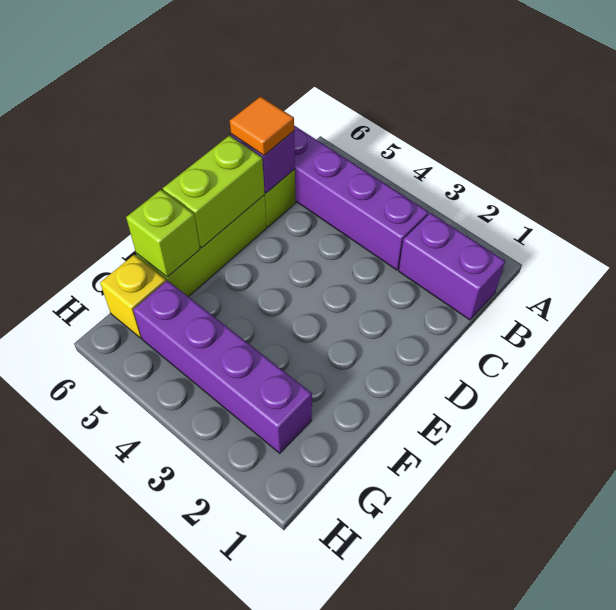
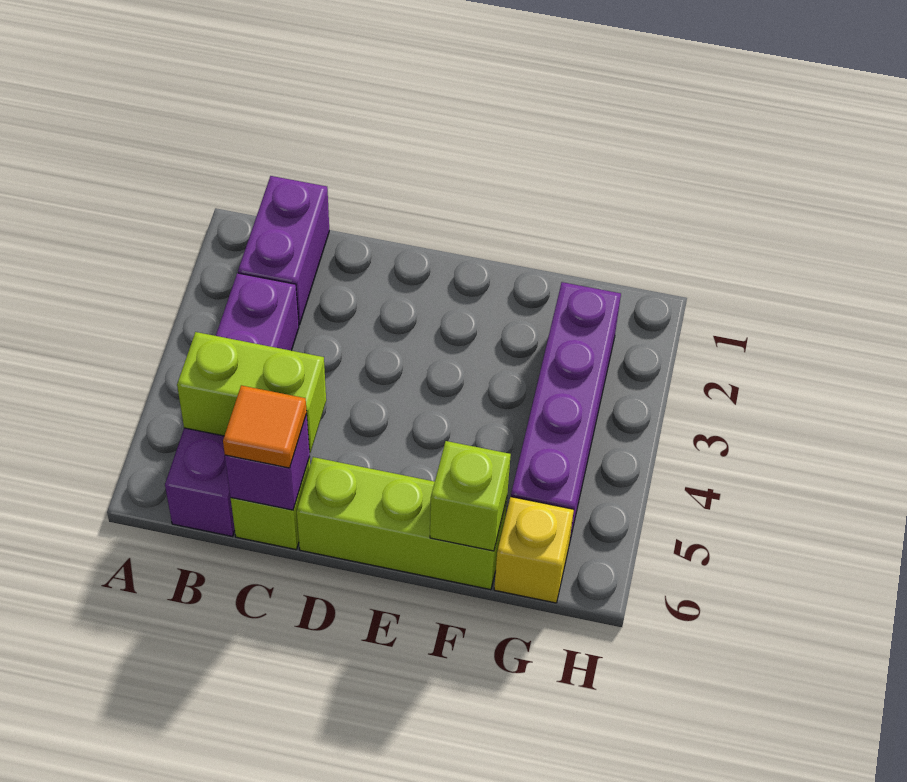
lime brick D6:E6 level 2 -> lime brick B5:C5 level 2

